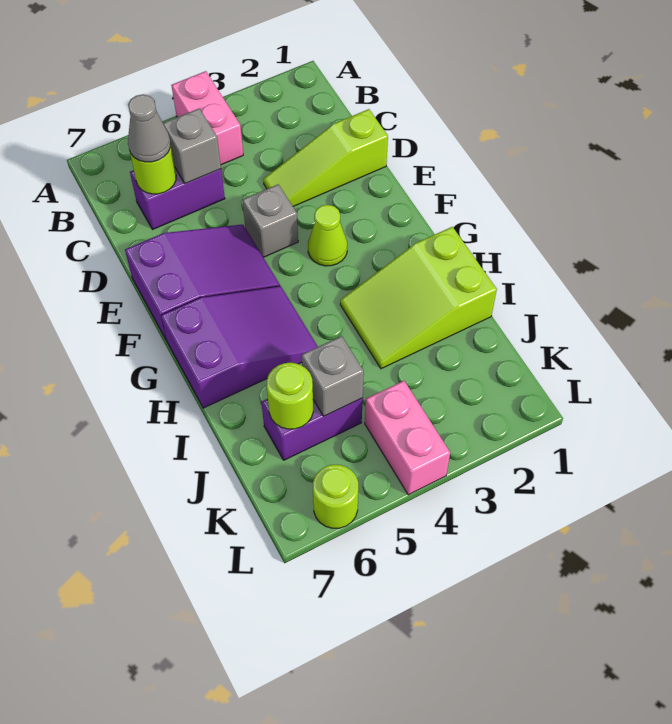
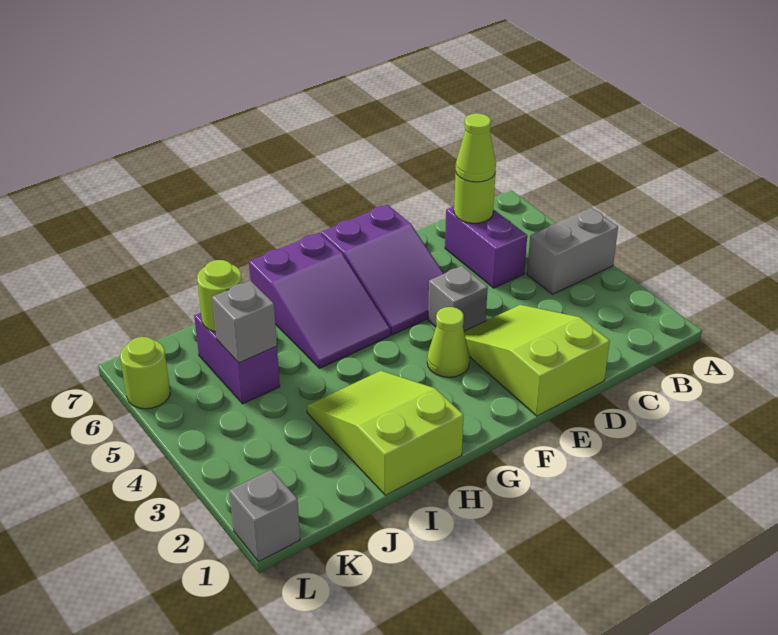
pink brick A4:B4 level 1 -> grey brick A4:B4 level 1
grey brick C5 level 2 -> grey brick L1 level 1
grey cone C6 level 3 -> lime cone C6 level 3
lime slope D1:D3 level 1 top 1 -> lime slope D1:E3 level 1 top 1
pink brick K4:L4 level 1 -> none

